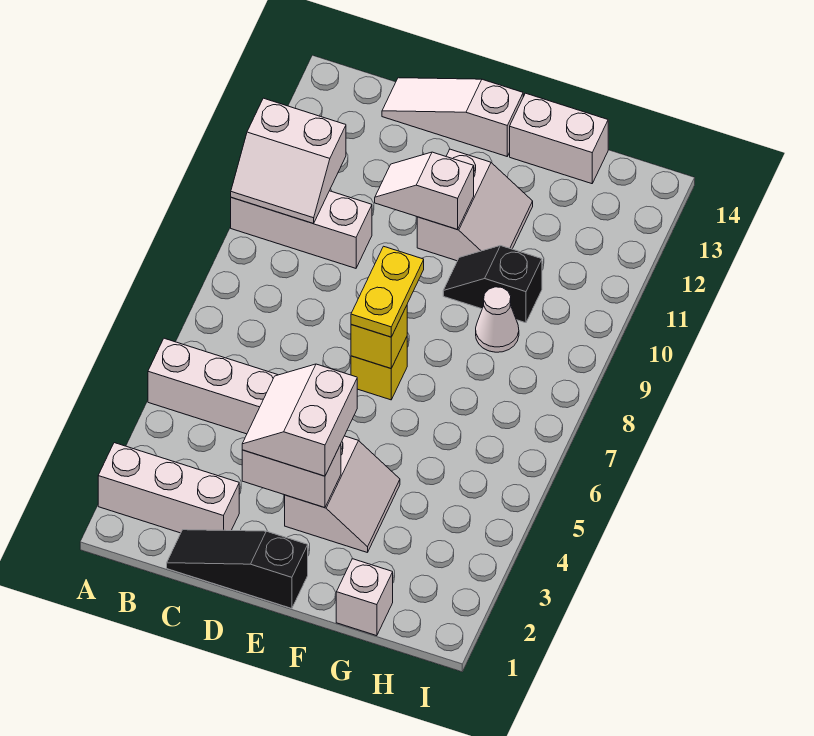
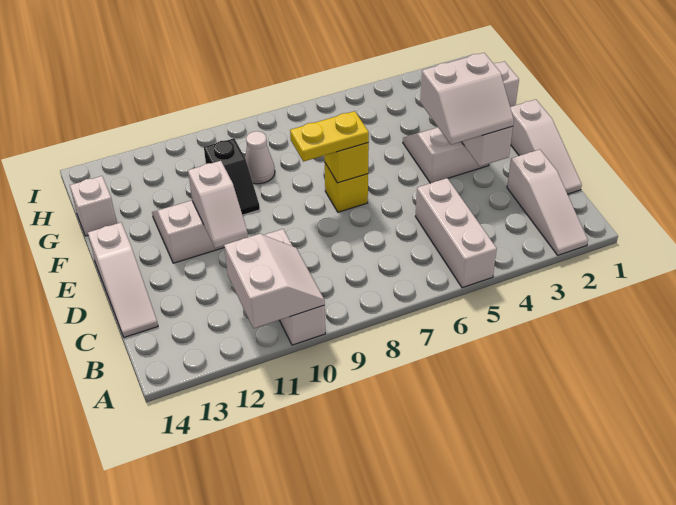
white brick A2:C2 level 1 -> white slope A2:C2 level 1 top C
black slope C1:E1 level 1 top E -> white slope C1:E1 level 1 top E
white brick F14:G14 level 1 -> white brick G14 level 1

